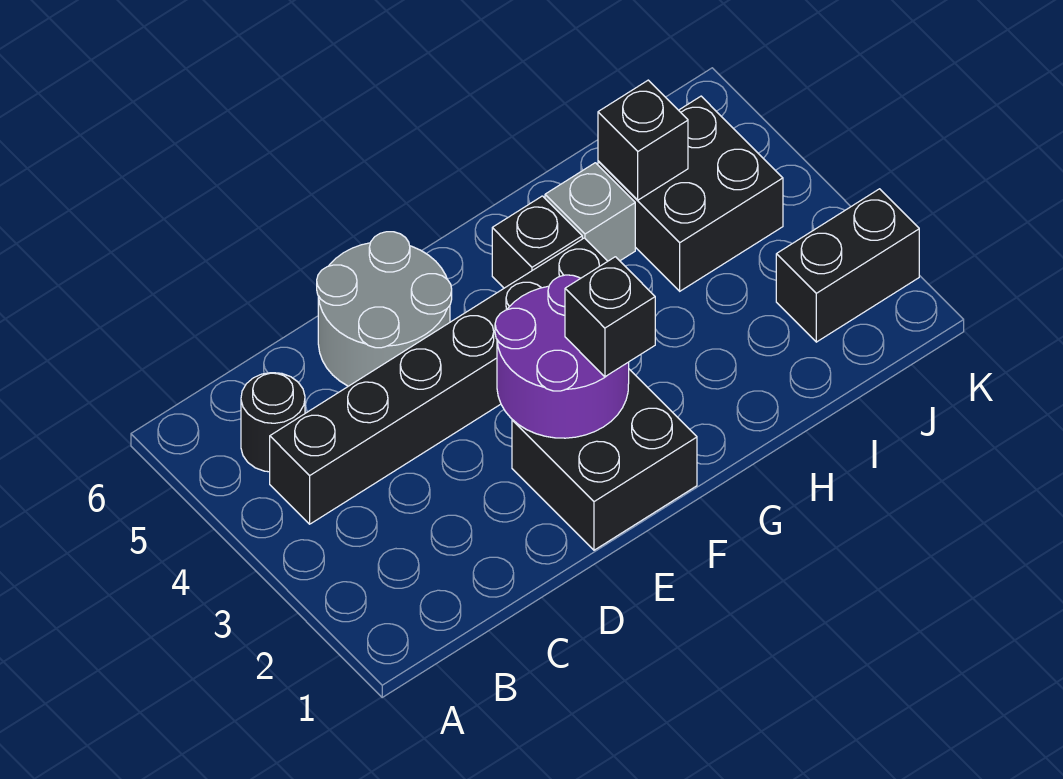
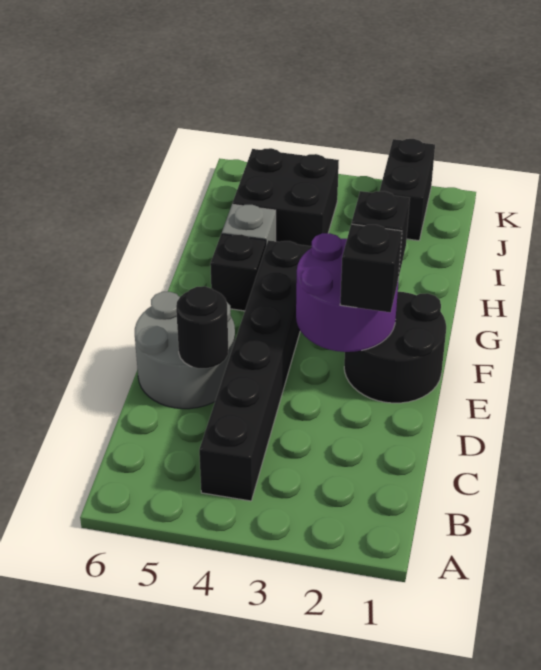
black round brick B5 level 1 -> black round brick D5 level 2
black brick E1:F2 level 1 -> black round brick E1:F2 level 1
black brick I5 level 2 -> black brick E2 level 3

